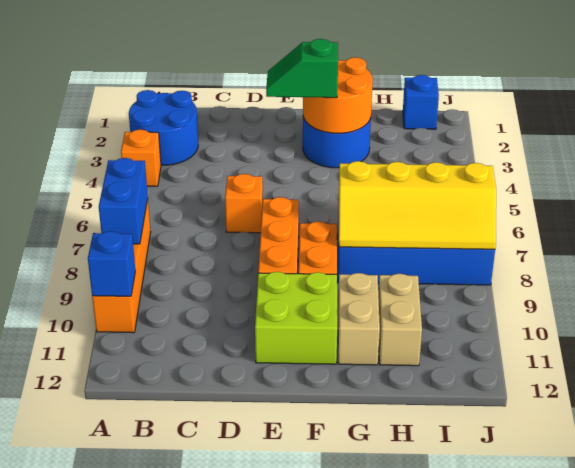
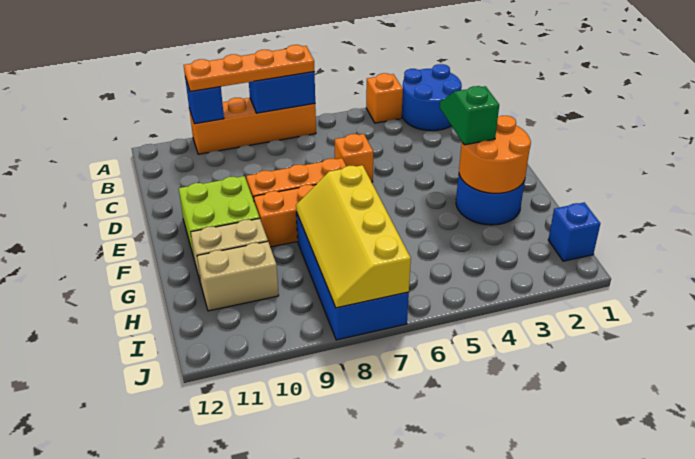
none -> orange plate A7:A10 level 3

